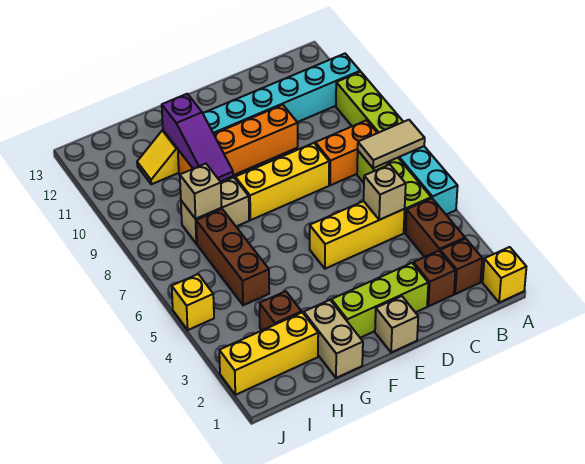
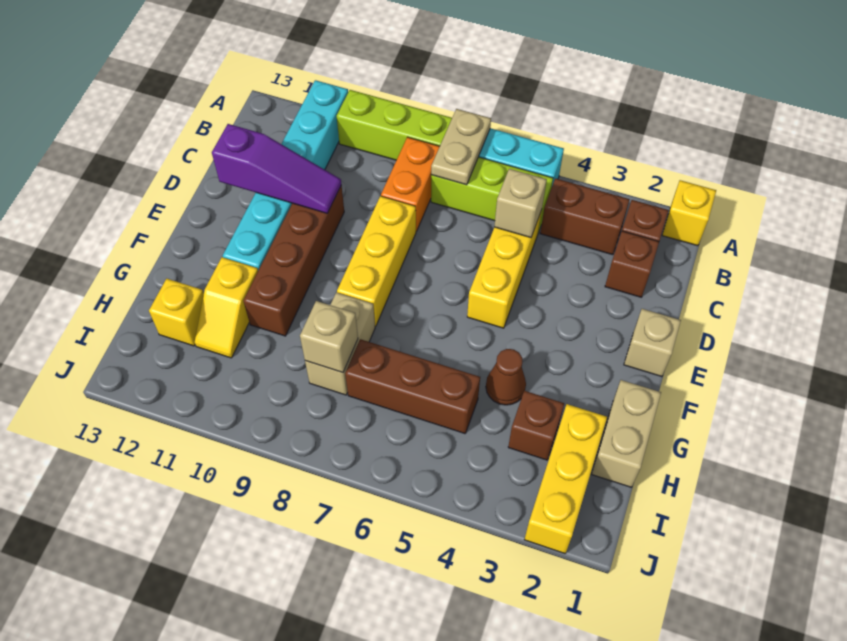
tan tile A7:B7 level 2 -> tan plate A7:B7 level 2
lime brick D2:F2 level 1 -> none
orange brick D10:G10 level 1 -> brown brick D10:G10 level 1
tan brick G1:G2 level 1 -> tan brick G1:H1 level 1
none -> brown cone G4 level 1
purple slope G9:G11 level 2 top 11 -> purple slope D10:D12 level 2 top 12
yellow brick J5 level 1 -> yellow brick H12 level 1

